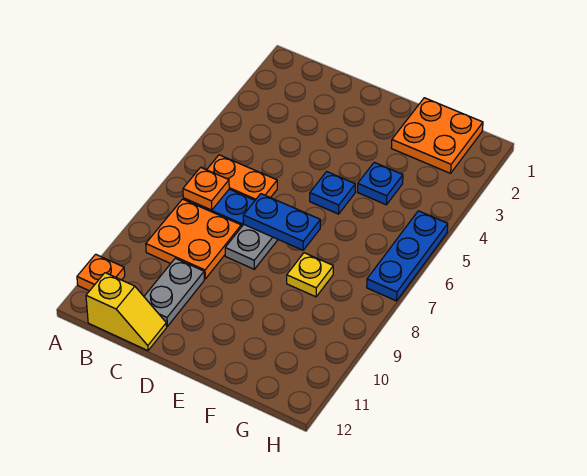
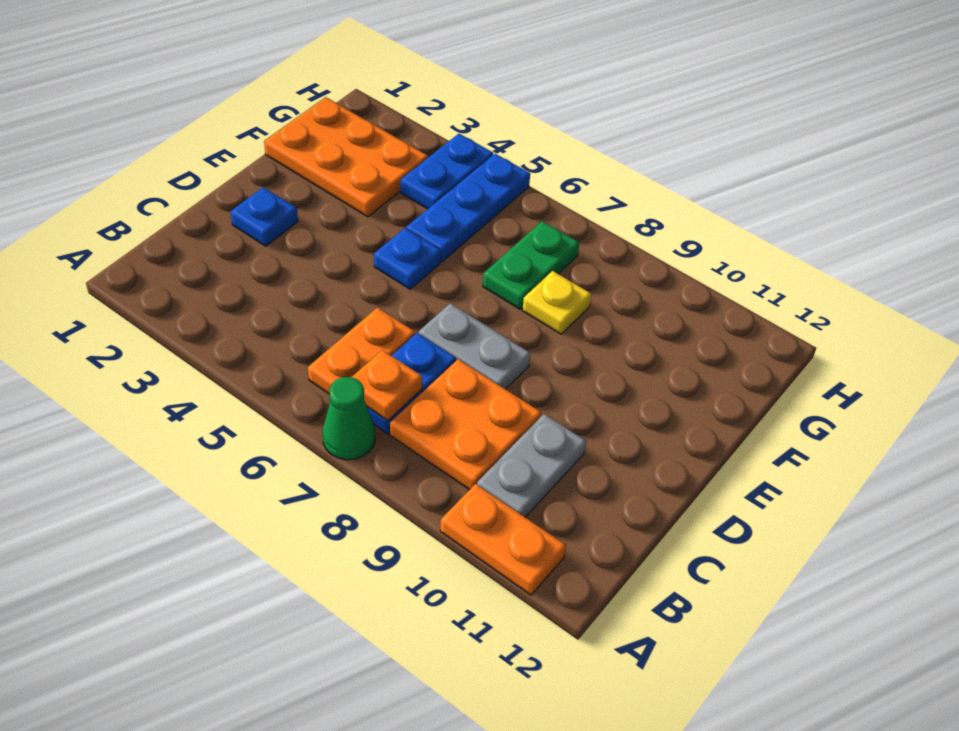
none -> green cone A7 level 1
orange plate A11 level 1 -> orange plate A10:A11 level 1
yellow slope B12:C12 level 1 top B -> none
grey plate C10:C11 level 1 -> grey plate B10:C10 level 1
blue plate D7:E7 level 2 -> blue plate G4:H4 level 1
orange plate F1:G2 level 1 -> orange plate F1:G3 level 1
blue plate F4 level 1 -> blue plate D2 level 1
none -> green plate F7:G7 level 1
blue plate H5:H7 level 1 -> blue plate F5:H5 level 1

